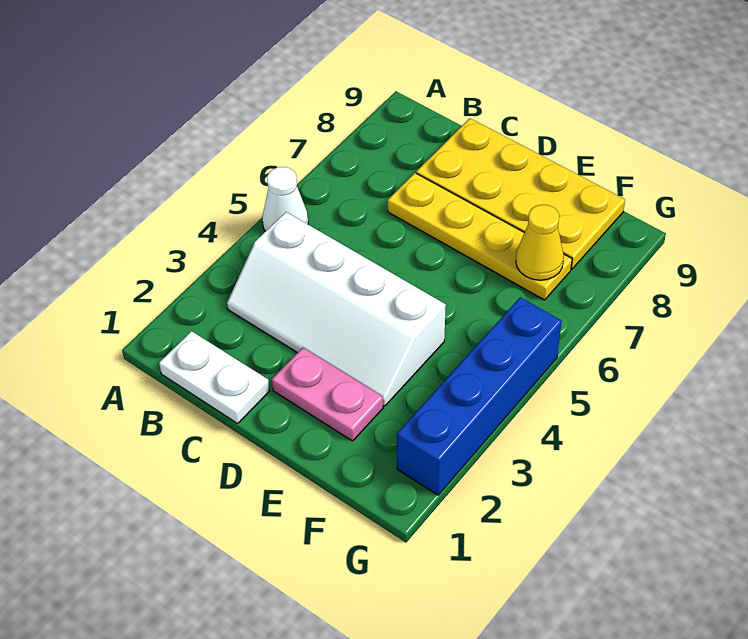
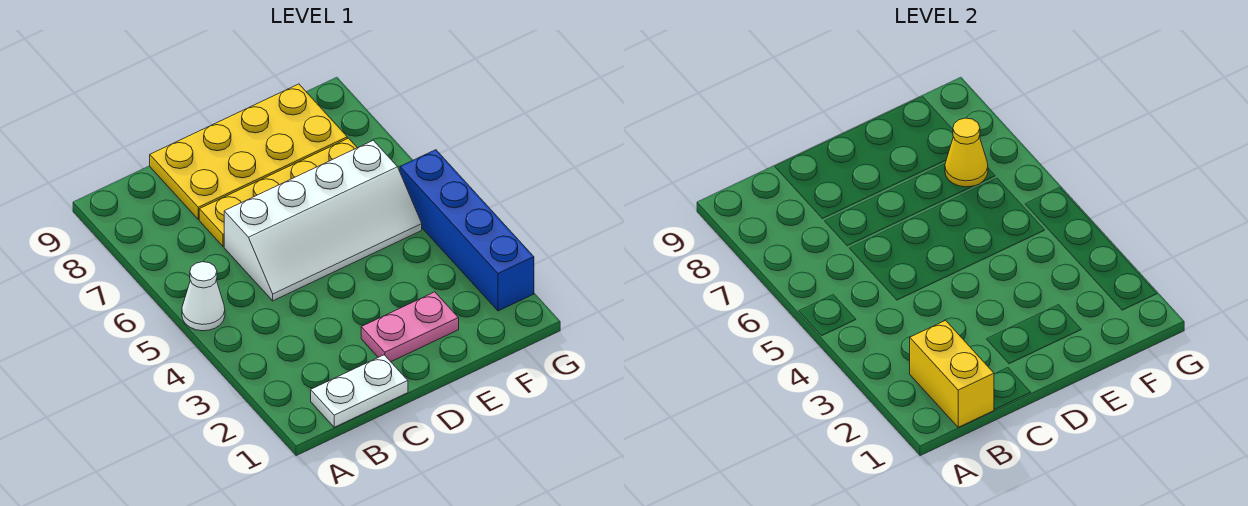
none -> yellow brick B1:B2 level 2
white slope B3:E4 level 1 top 4 -> white slope C5:F6 level 1 top 6

